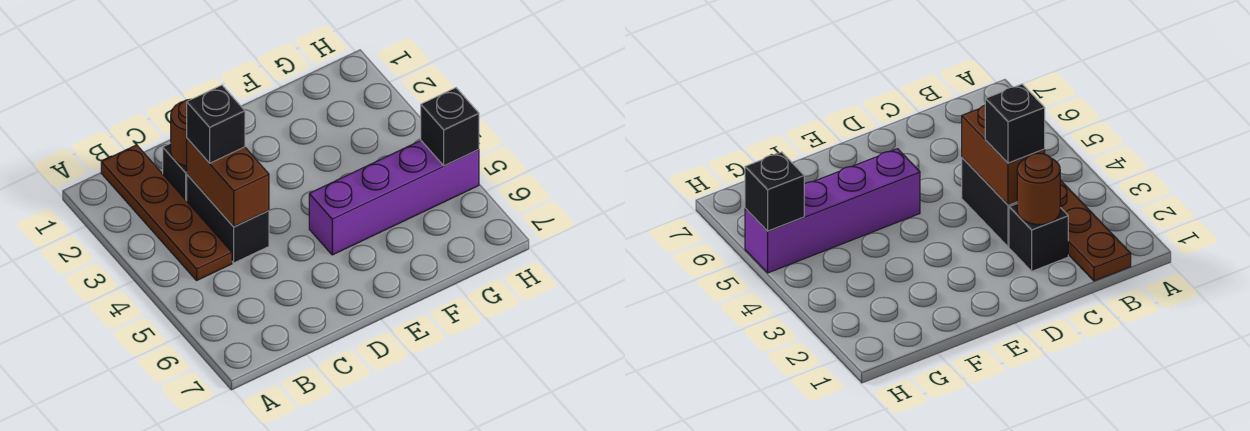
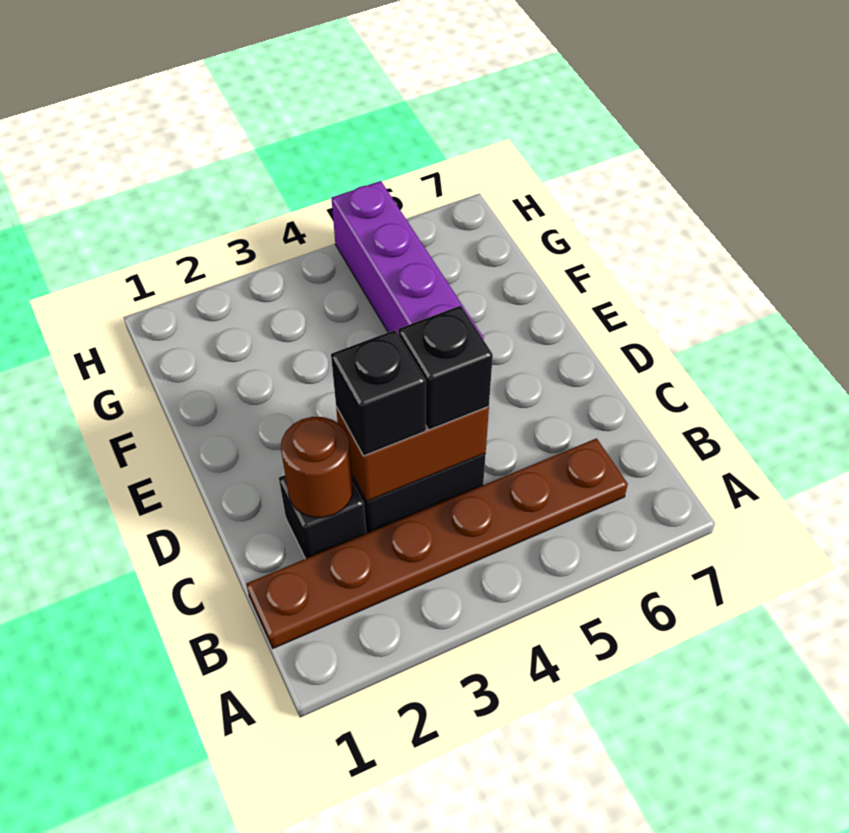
brown plate B1:B4 level 1 -> brown plate B1:B6 level 1
black brick H5 level 2 -> black brick C4 level 3

